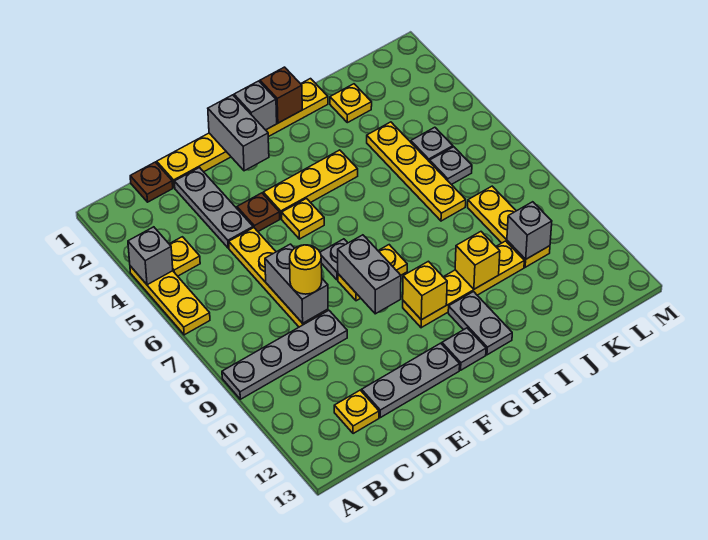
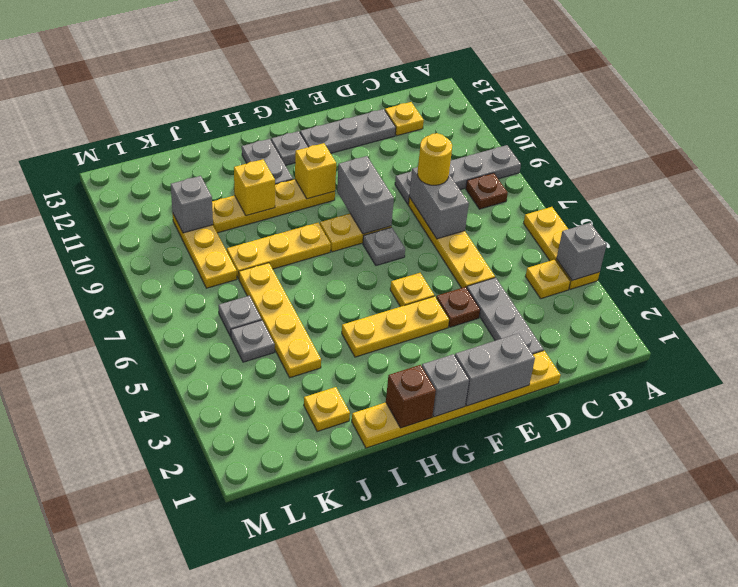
brown plate C1 level 1 -> brown plate B8 level 1
grey brick F1:F2 level 2 -> grey brick E1:F1 level 2
none -> yellow plate H8:J8 level 1

